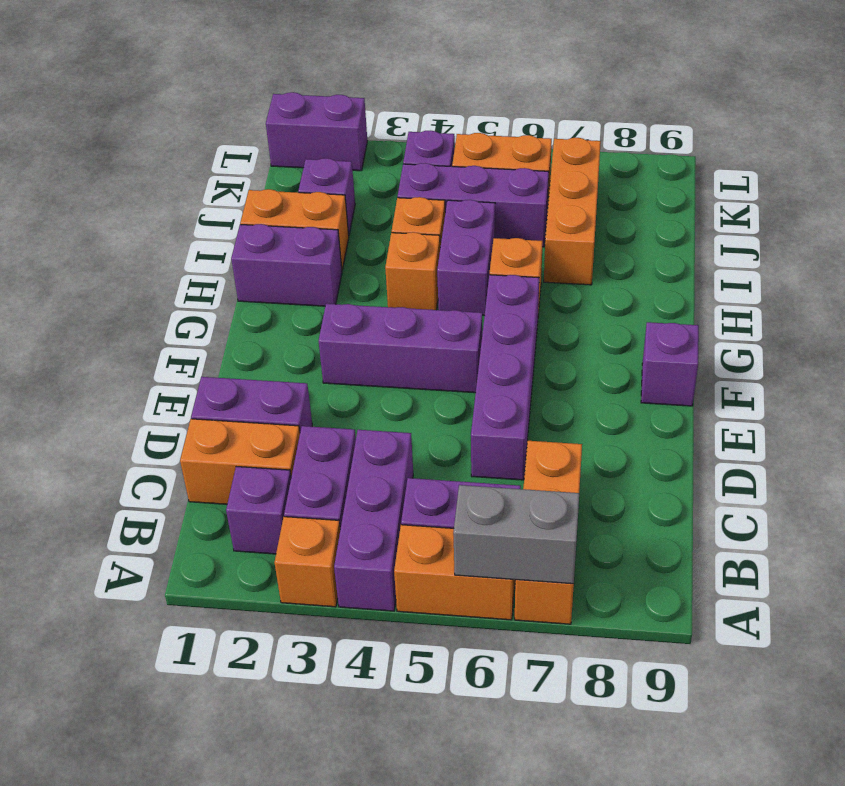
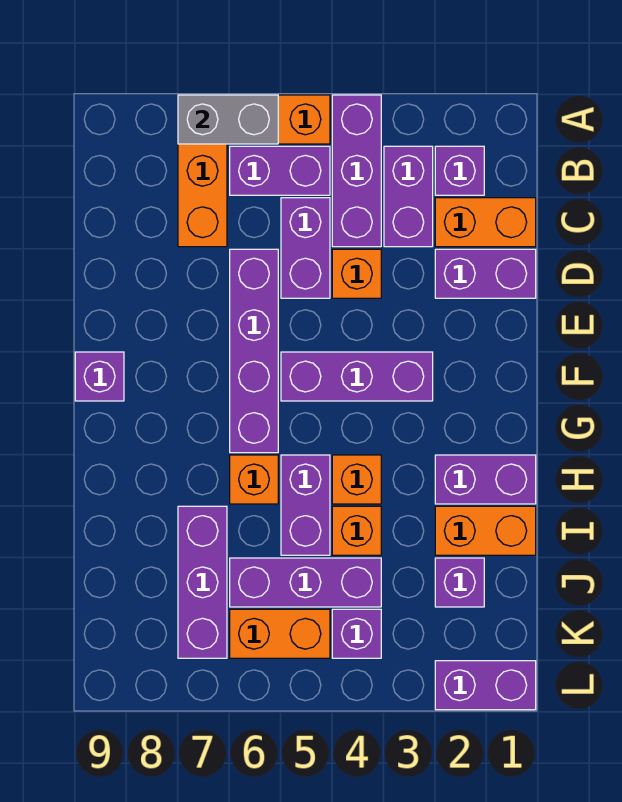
orange brick A3 level 1 -> orange brick D4 level 1
none -> purple brick C5:D5 level 1
orange brick I7:K7 level 1 -> purple brick I7:K7 level 1

